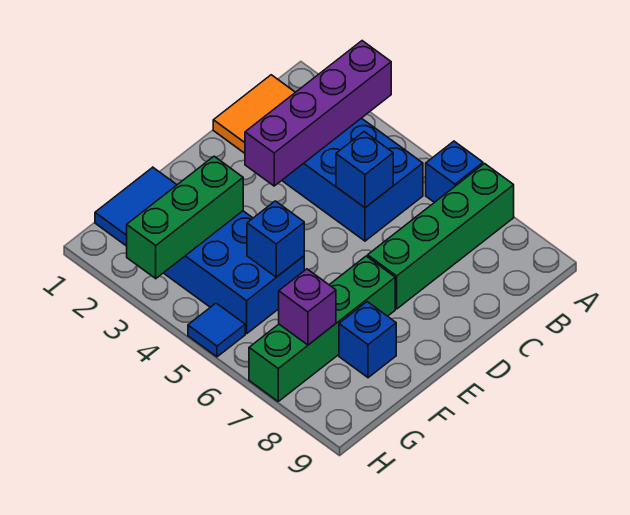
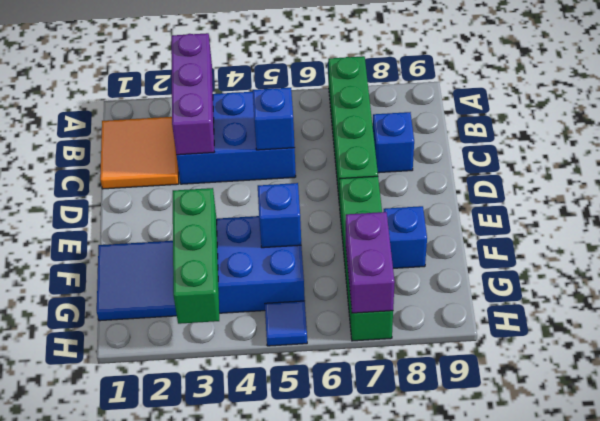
purple brick A3:D3 level 2 -> purple brick A3:C3 level 2
blue brick A6 level 1 -> blue brick C8 level 1
purple brick G7 level 2 -> purple brick G7:H7 level 2

